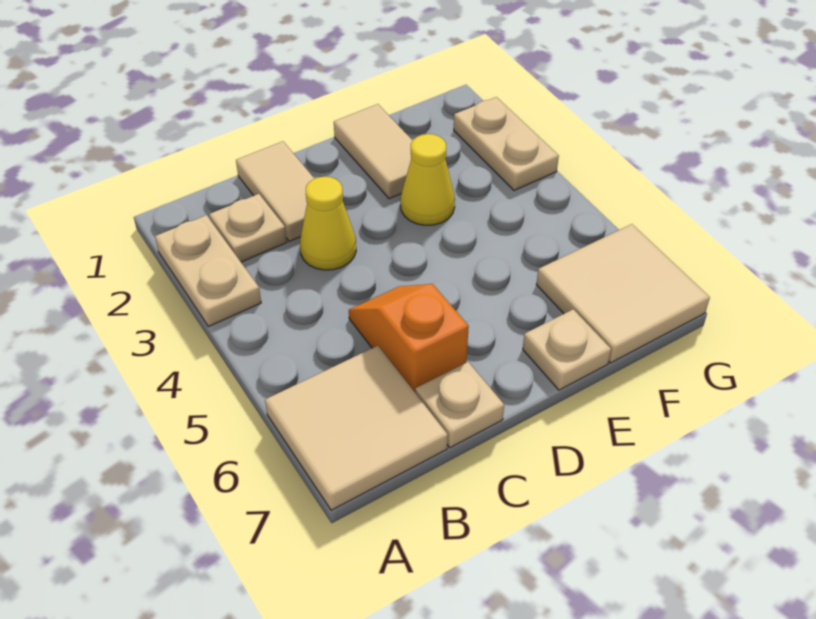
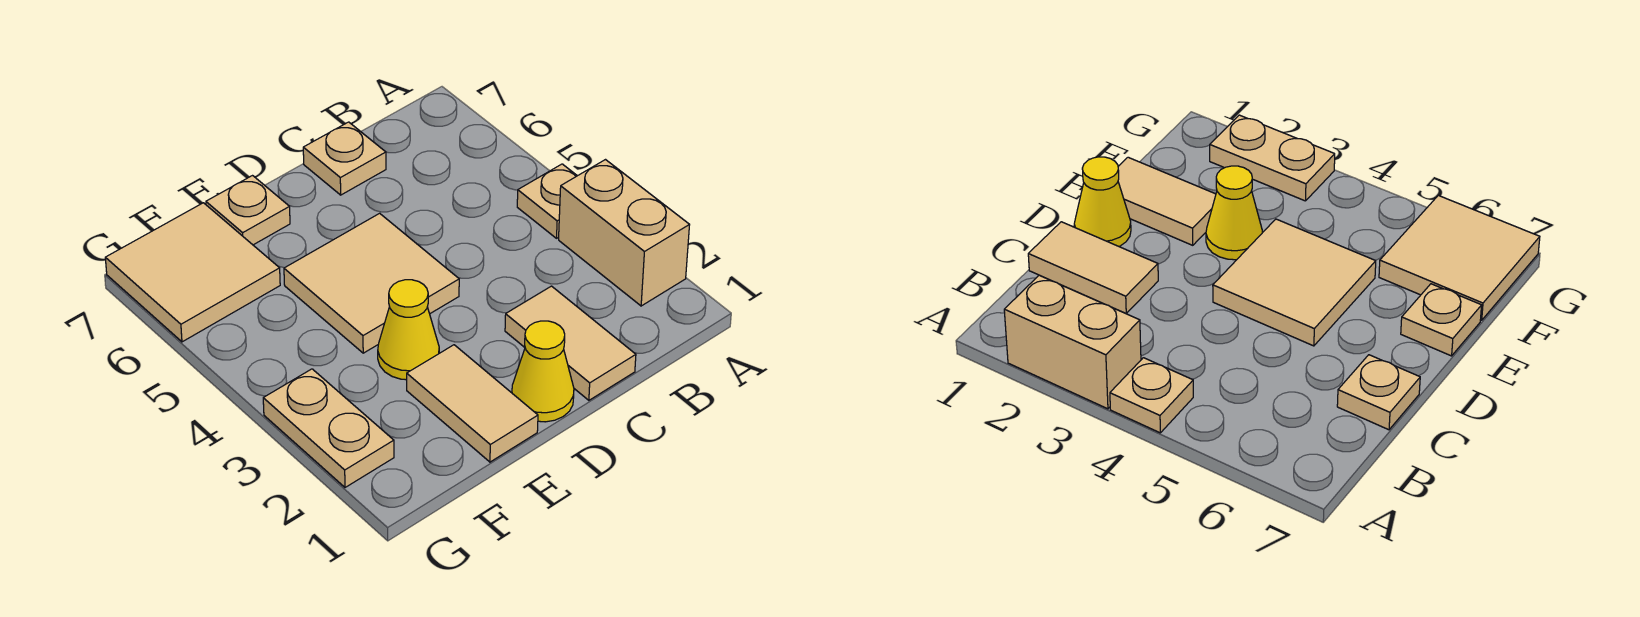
tan plate A2:A3 level 1 -> tan brick A2:A3 level 1
tan tile A6:B7 level 1 -> tan tile D4:E5 level 1
tan plate B2 level 1 -> tan plate A4 level 1
yellow cone C3 level 1 -> yellow cone D1 level 1
orange slope C5:C6 level 1 top 6 -> none

